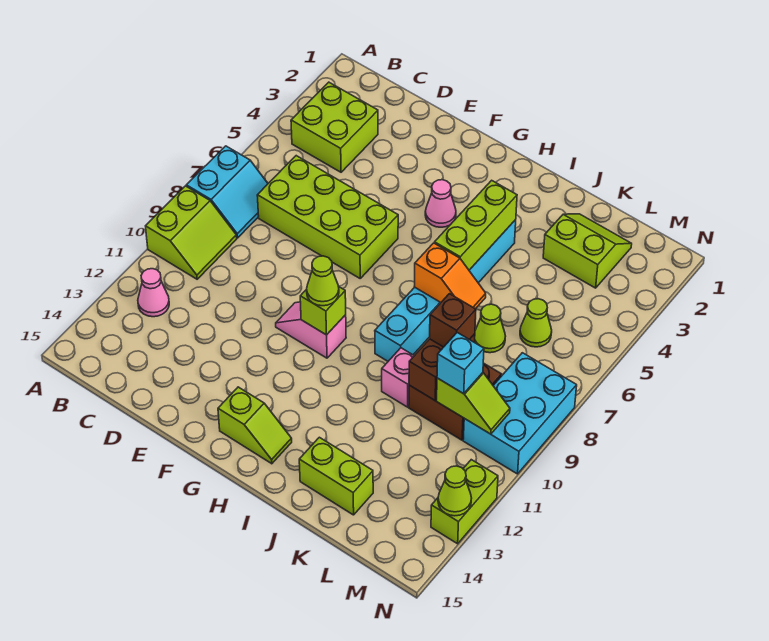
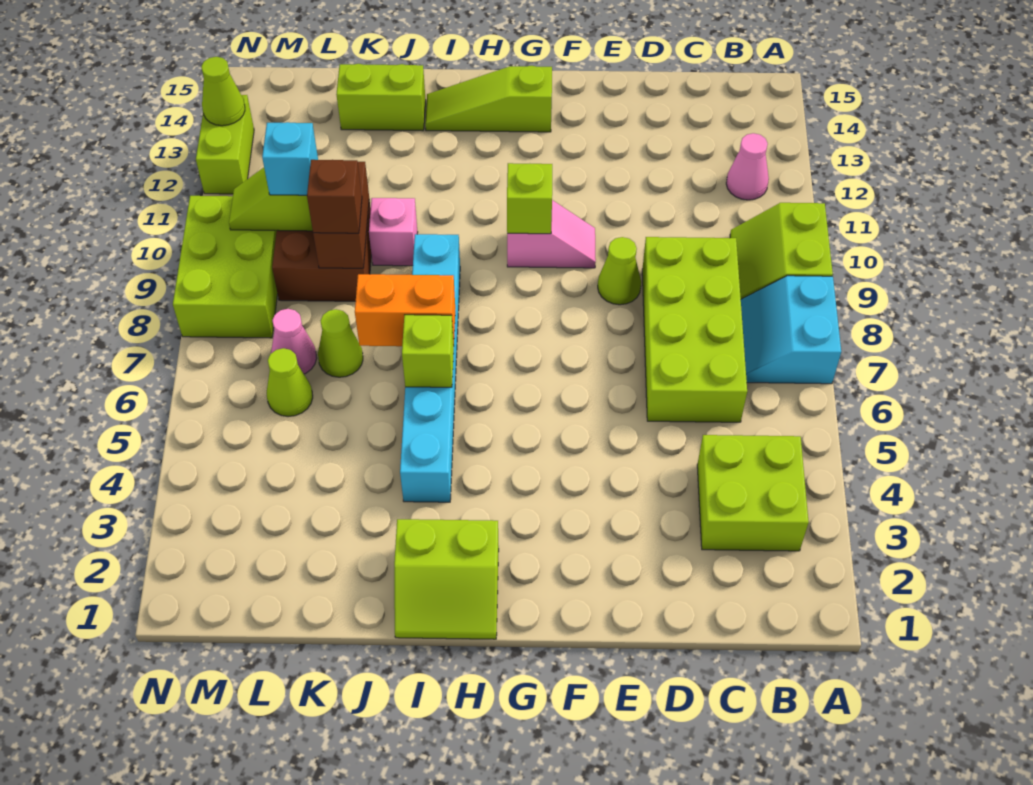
lime brick C6:F7 level 1 -> lime brick C6:D9 level 1
pink cone G4 level 1 -> pink cone L7 level 1
lime cone G10 level 3 -> lime cone E9 level 1
lime slope G14:H14 level 1 top G -> lime slope G14:I14 level 1 top G
lime brick I4:I6 level 2 -> lime brick I6 level 2
orange slope I7:J7 level 2 top I -> orange brick I7:J7 level 2
lime slope K2:L3 level 1 top 3 -> lime slope H1:I2 level 1 top 2
cyan brick M8:N10 level 1 -> lime brick M8:N10 level 1

